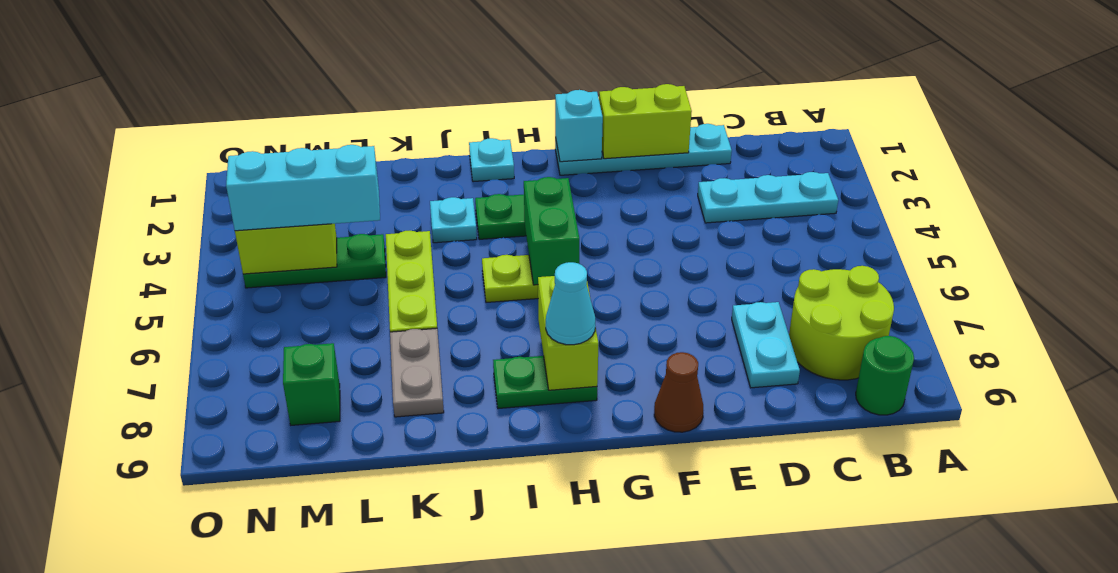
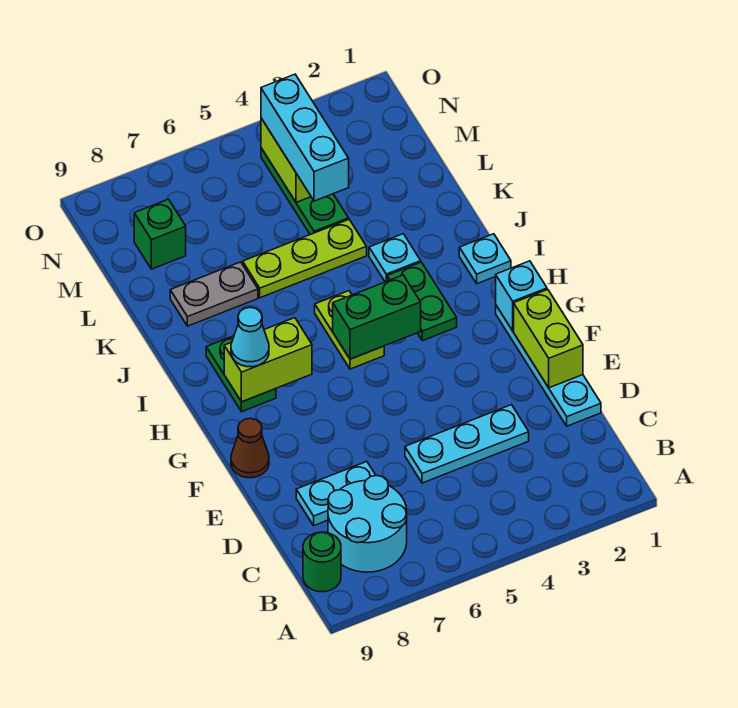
cyan plate B3:D3 level 1 -> cyan plate D3:D5 level 1
lime round brick B7:C8 level 1 -> cyan round brick B7:C8 level 1

